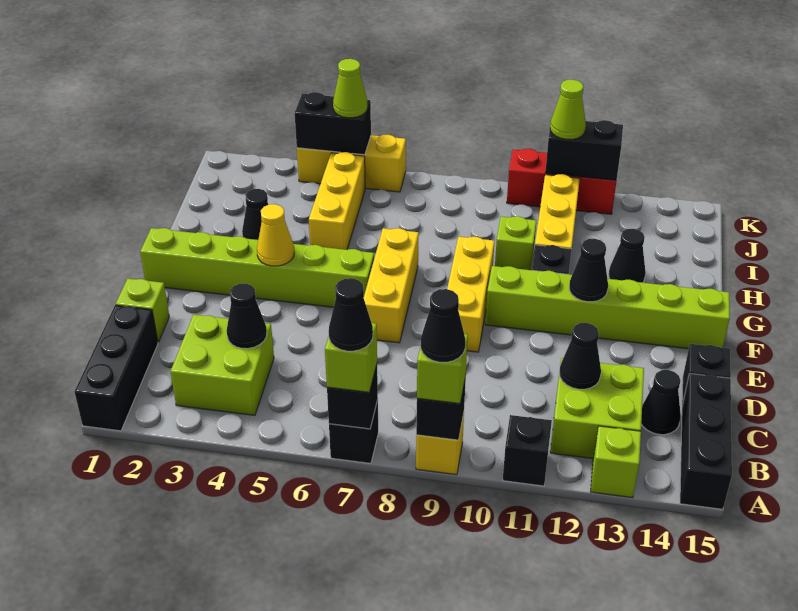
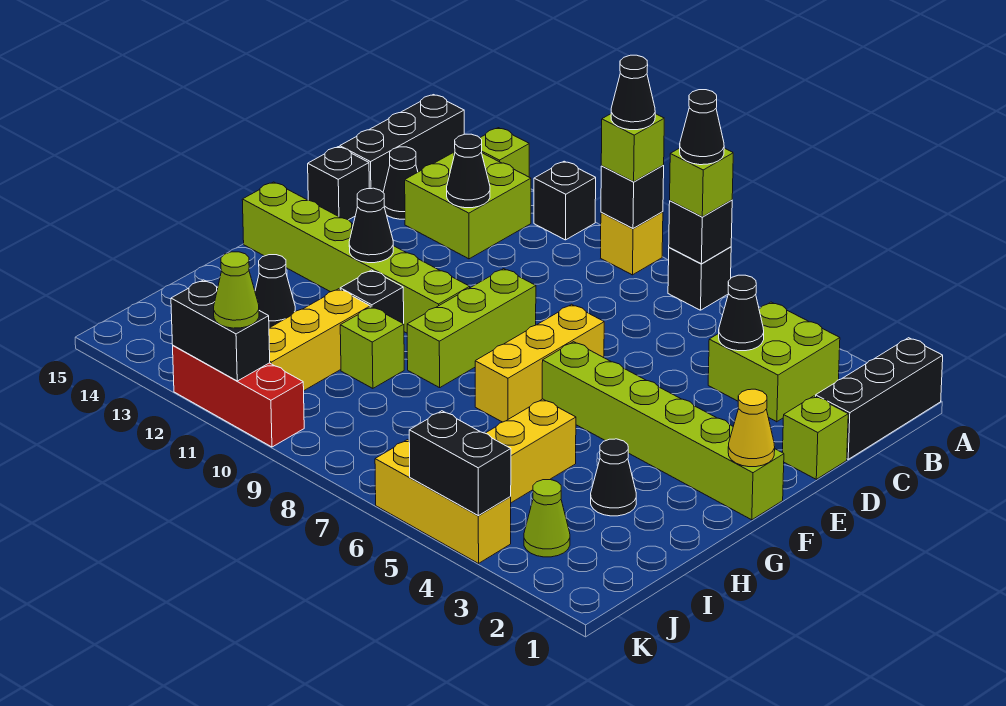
yellow brick E9:G9 level 1 -> lime brick E9:G9 level 1
yellow cone F4 level 2 -> yellow cone F1 level 2
lime cone K5 level 3 -> lime cone J3 level 1

